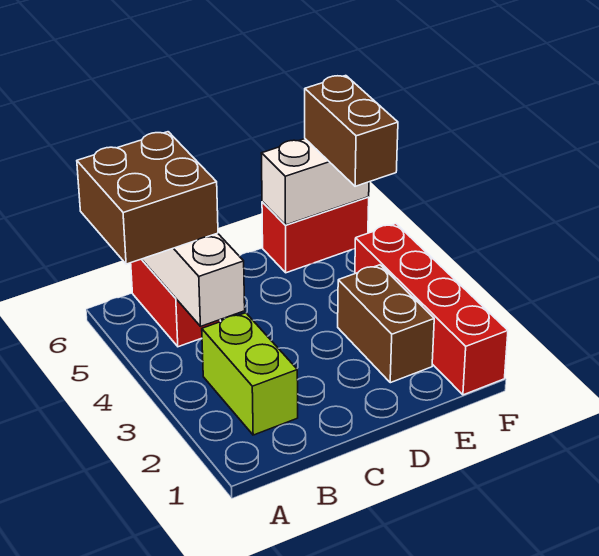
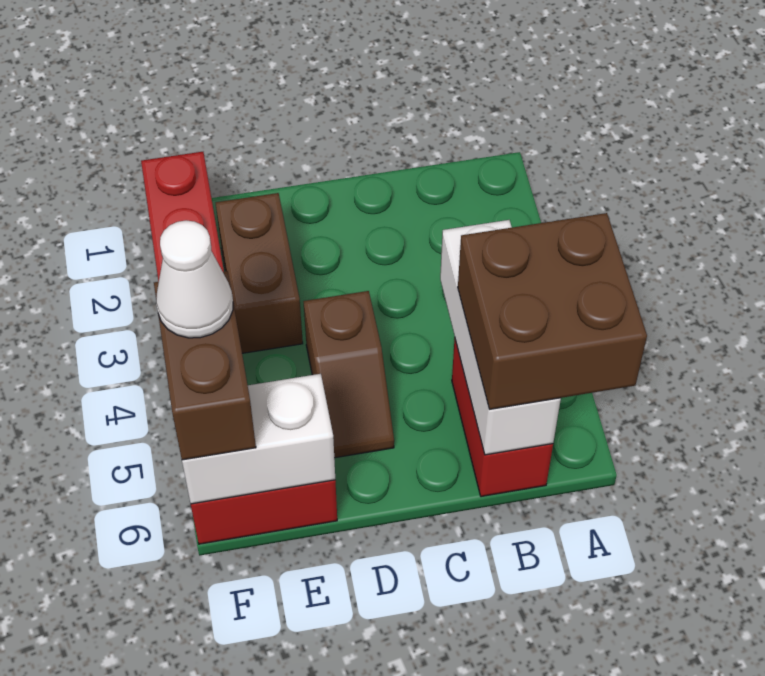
lime brick B2:B3 level 1 -> none
none -> brown slope D4:D5 level 1 top 4
none -> white cone F5 level 4

